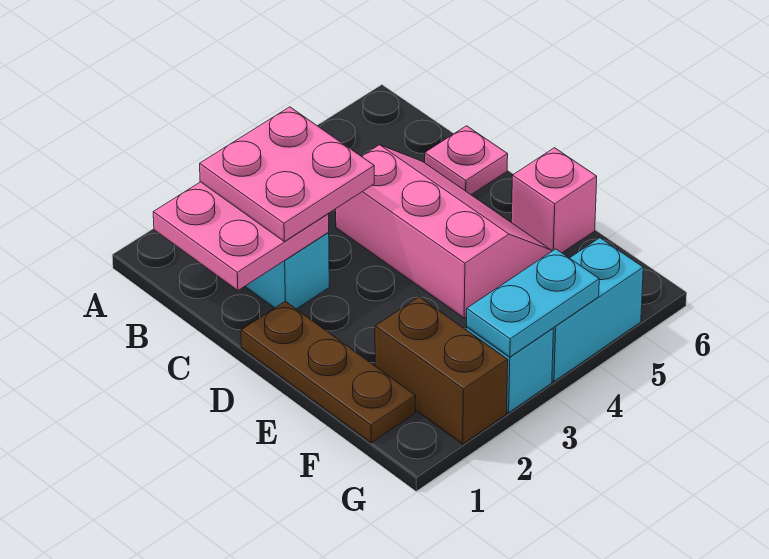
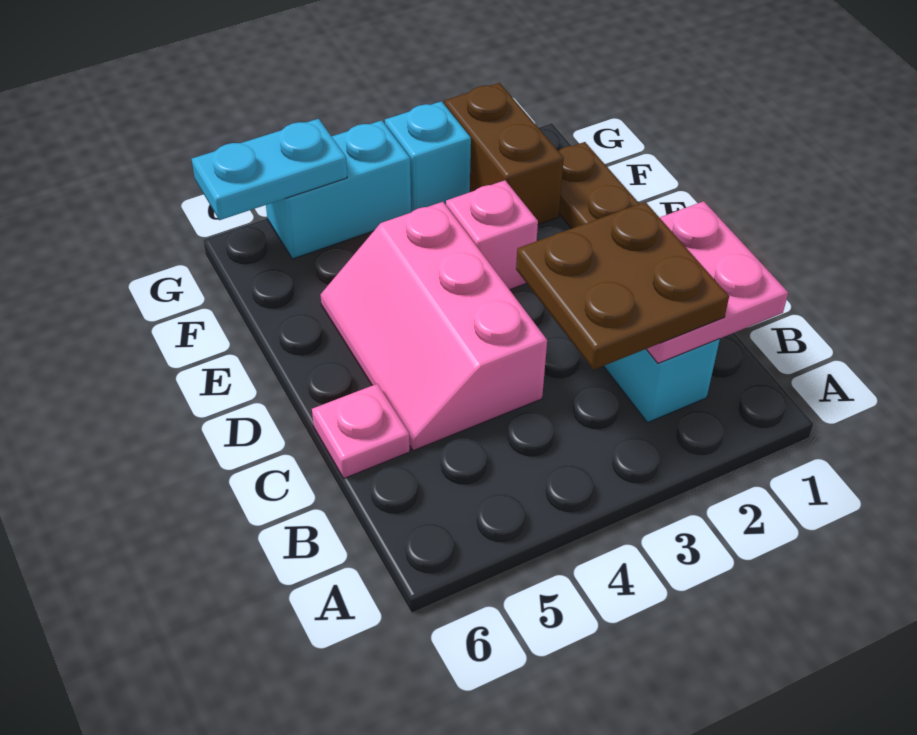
pink plate B2:C3 level 3 -> brown plate B2:C3 level 3
pink brick E6 level 1 -> pink brick E3 level 1
cyan plate G3:G4 level 2 -> cyan plate G5:G6 level 2

